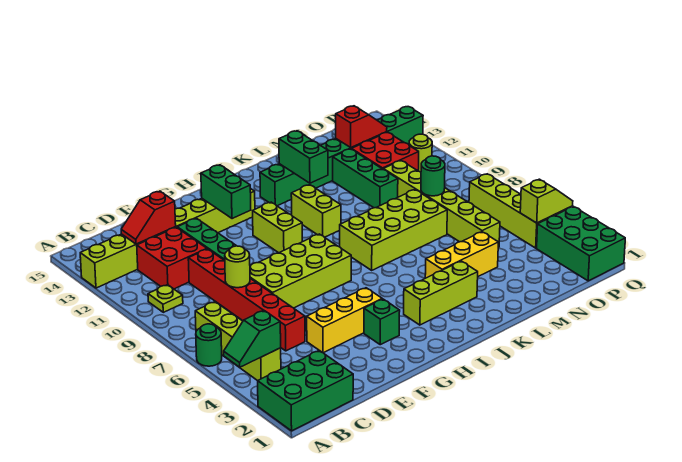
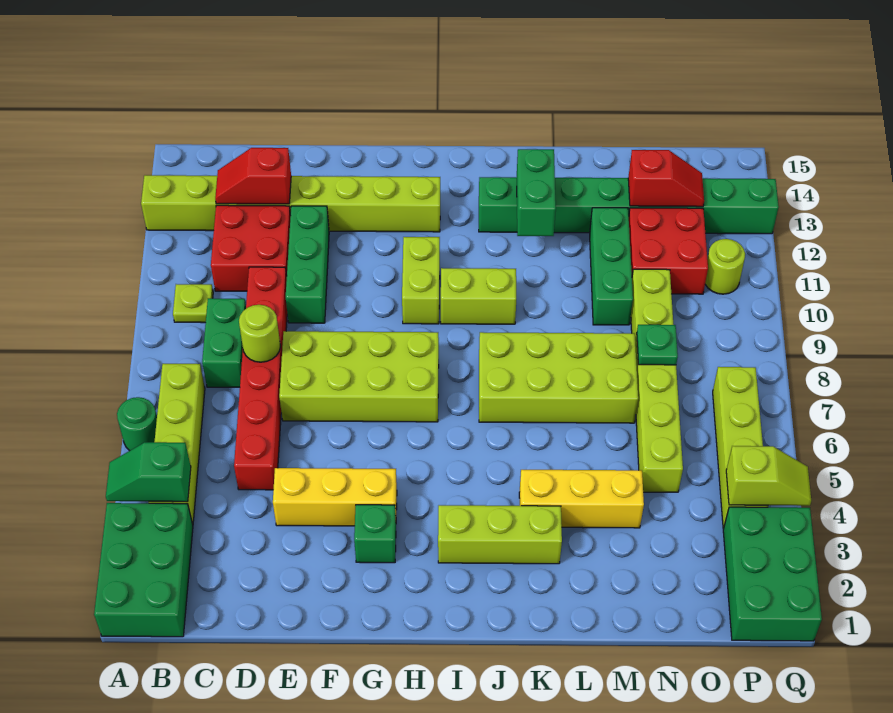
green brick A1:C2 level 1 -> green brick A1:B3 level 1
green brick G12:G13 level 2 -> green brick C8:C9 level 1
lime brick J10:J11 level 1 -> lime brick I10:J10 level 1
green round brick N8 level 2 -> green plate N8 level 2

